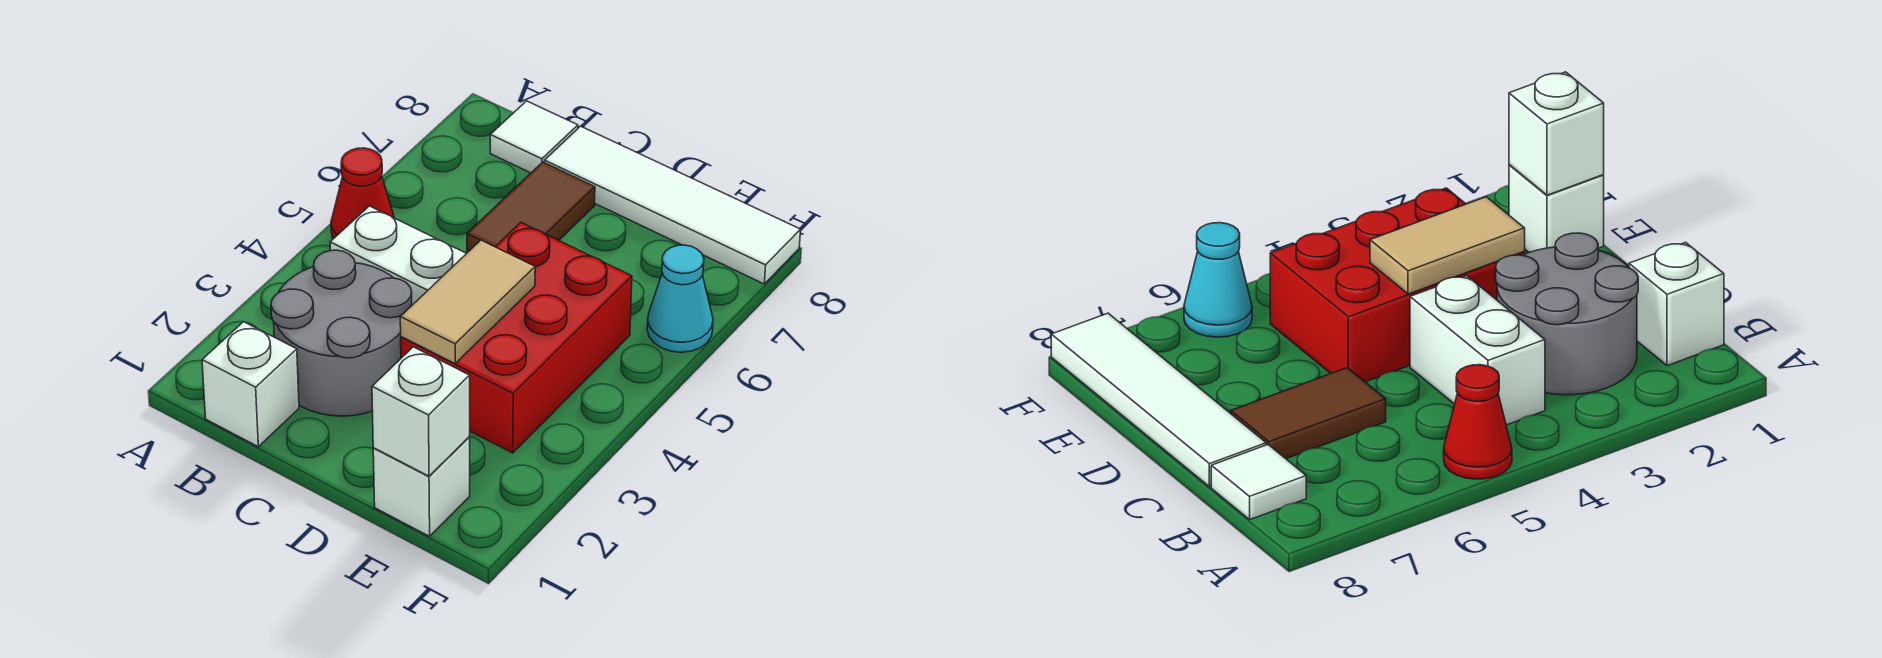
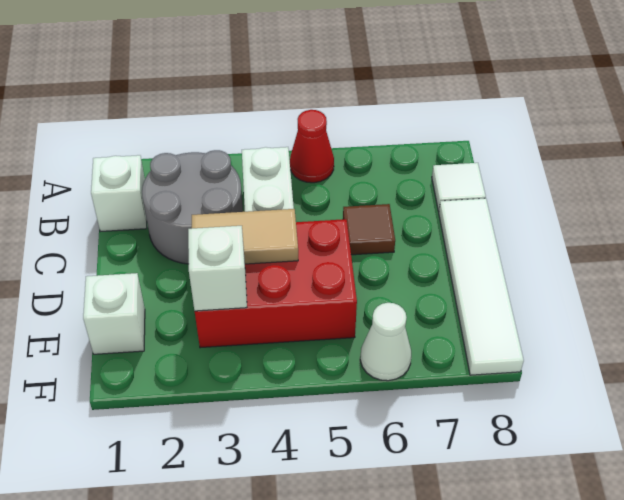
brown tile C6:C7 level 1 -> brown tile C6 level 1
white brick E1 level 2 -> white brick E3 level 2
cyan cone F6 level 1 -> white cone F6 level 1

